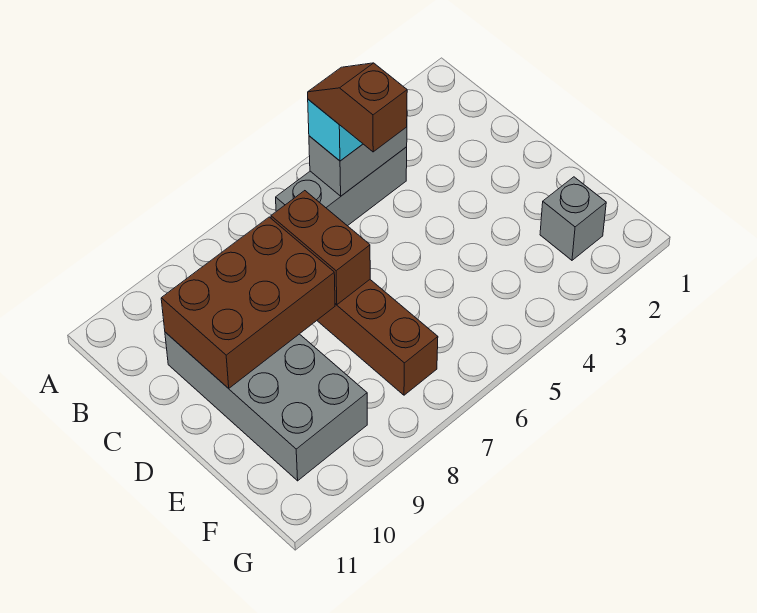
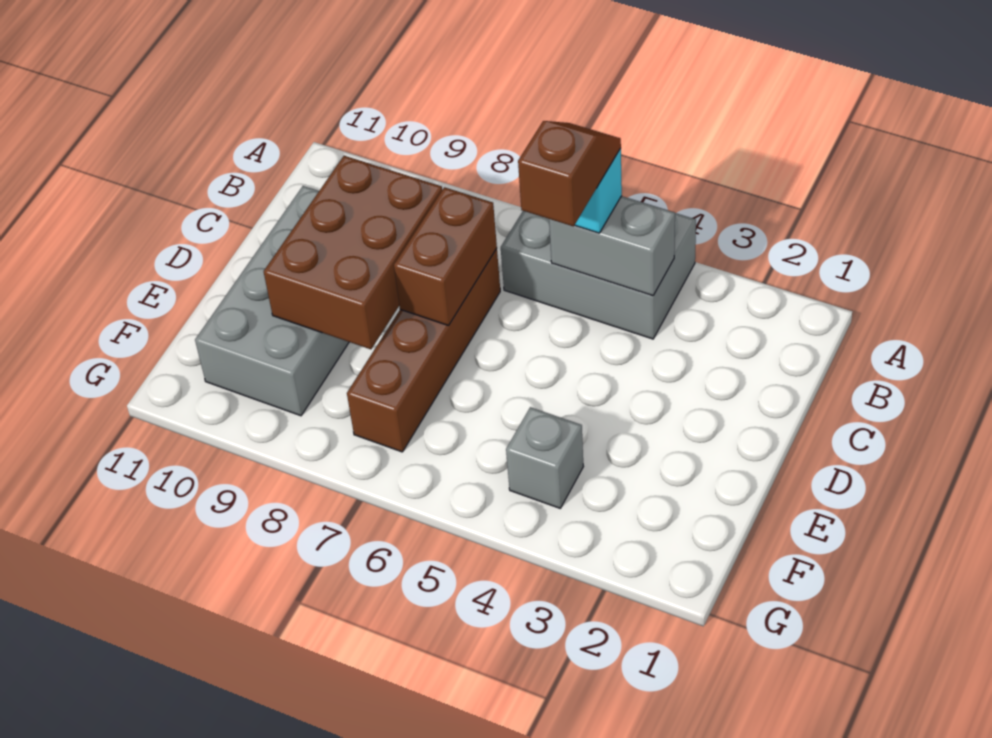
grey brick B4:B6 level 1 -> grey brick A4:B6 level 1
brown brick C8:D10 level 2 -> brown brick C8:E9 level 2
grey brick F2 level 1 -> grey brick F4 level 1

